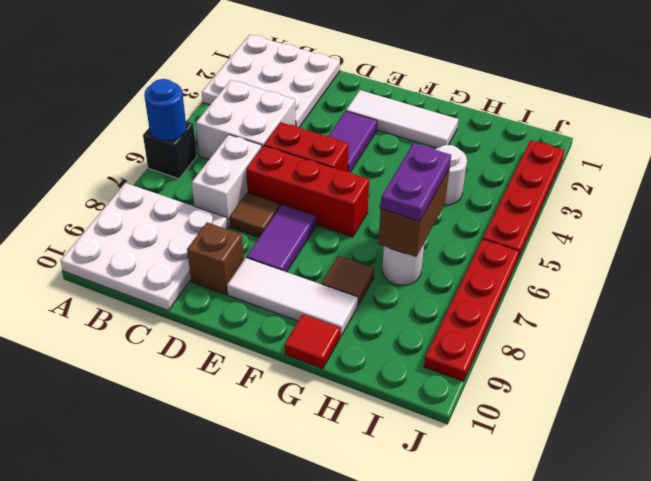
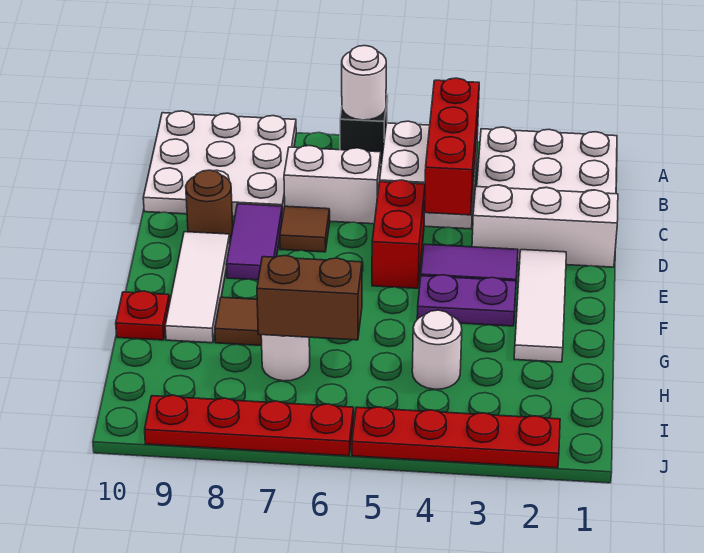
blue round brick A6 level 2 -> white round brick A6 level 2
none -> white brick D1:D3 level 1
red brick D6:F6 level 1 -> red brick B4:D4 level 2
brown brick D9 level 1 -> brown round brick D9 level 1
purple tile E7:E8 level 1 -> purple tile D8:E8 level 1
red tile G10 level 1 -> red plate G10 level 1
purple plate H6:H7 level 3 -> purple plate F3:F4 level 1

